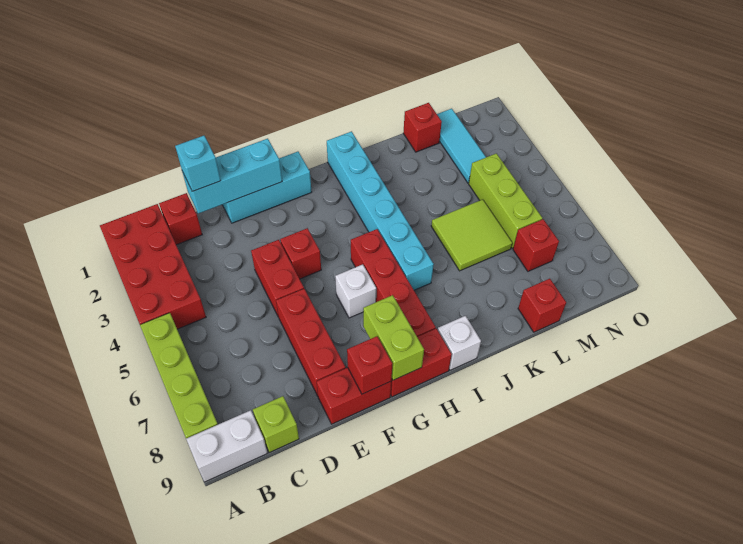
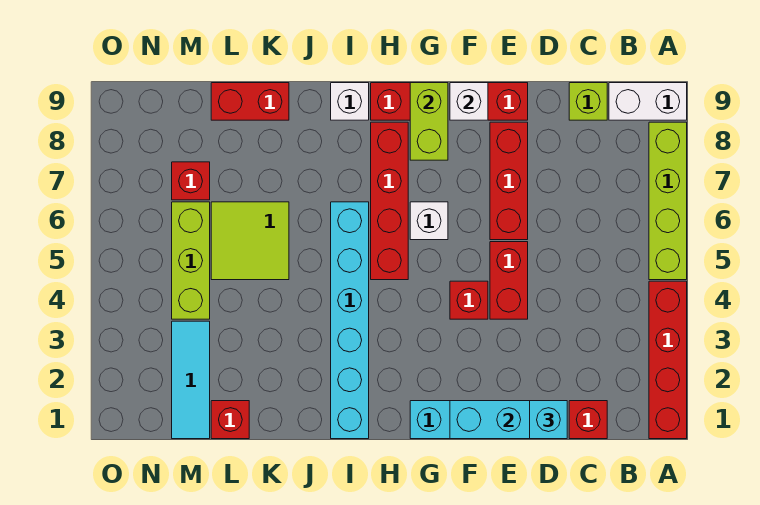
red brick A1:B4 level 1 -> red brick A1:A4 level 1
red brick F9 level 2 -> white brick F9 level 2
red brick L9 level 1 -> red brick K9:L9 level 1

